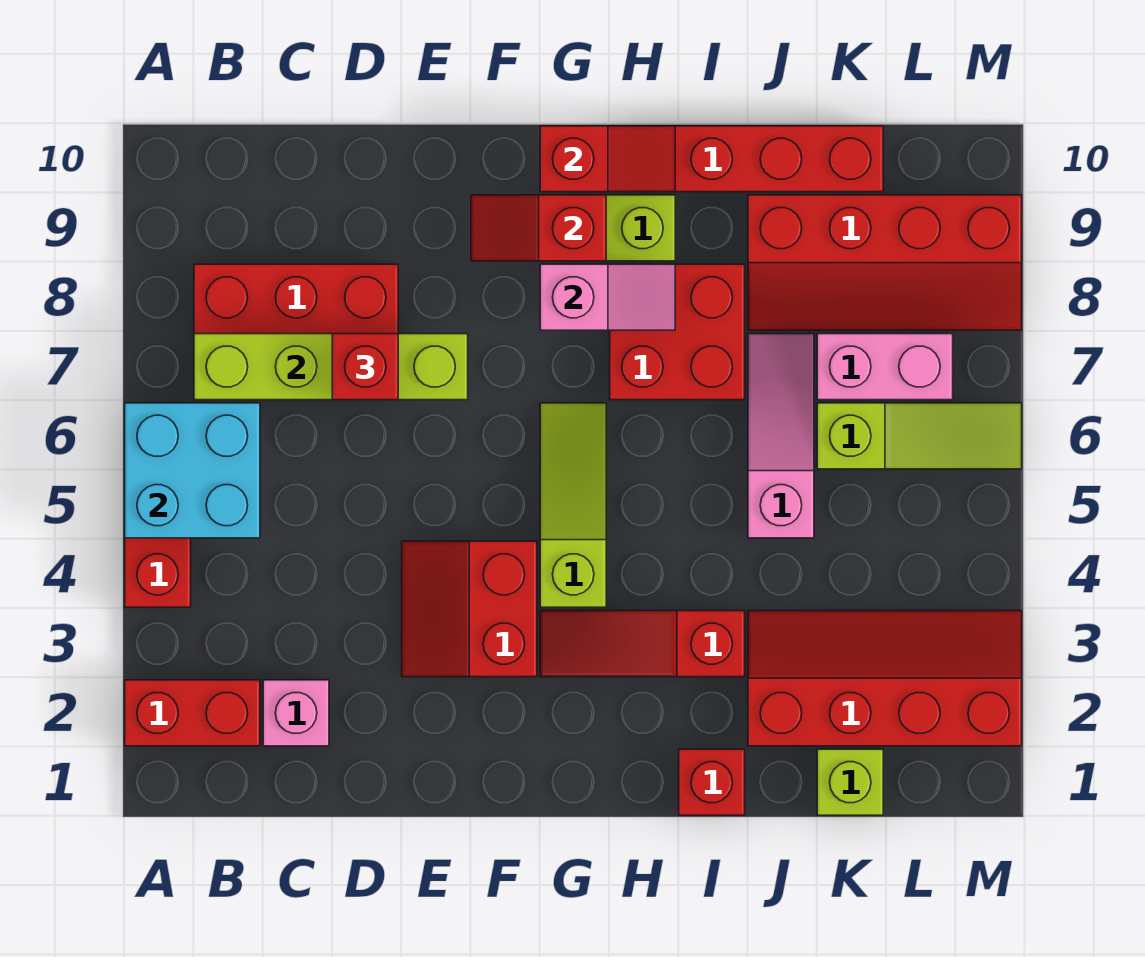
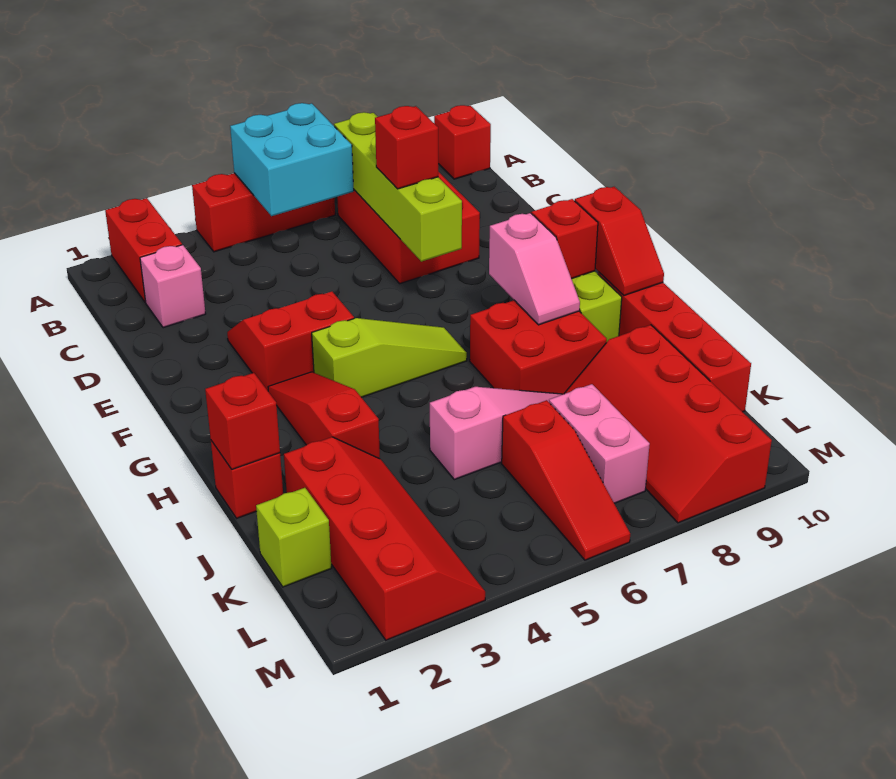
none -> red brick A10 level 1
none -> red brick I1 level 2
lime slope K6:M6 level 1 top K -> red slope K6:M6 level 1 top K

